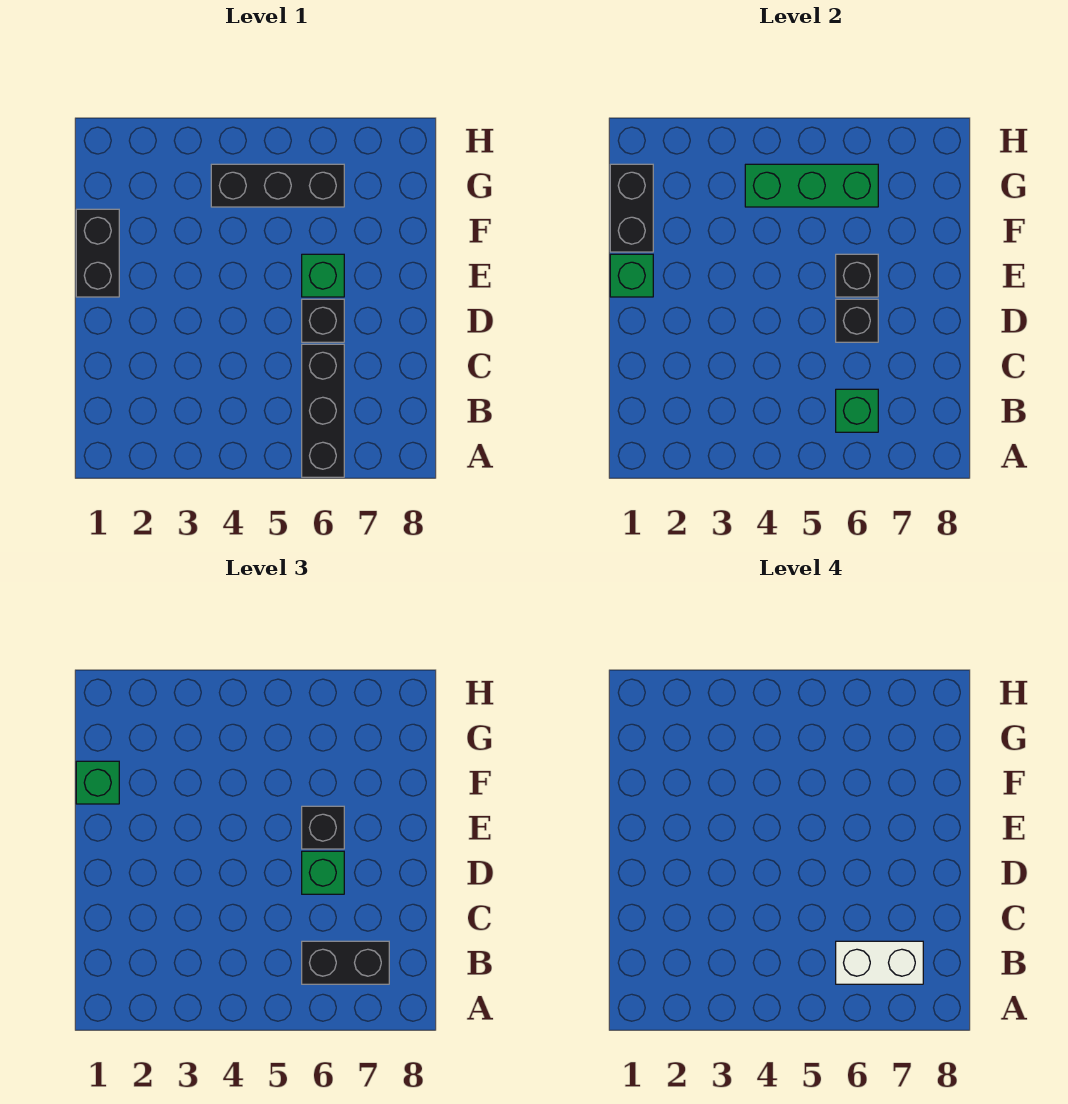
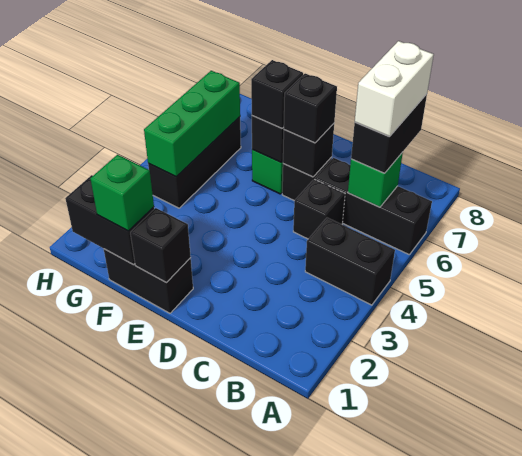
none -> black brick A4:B4 level 1
none -> black brick C5 level 1
green brick D6 level 3 -> black brick D6 level 3
green brick E1 level 2 -> black brick E1 level 2

